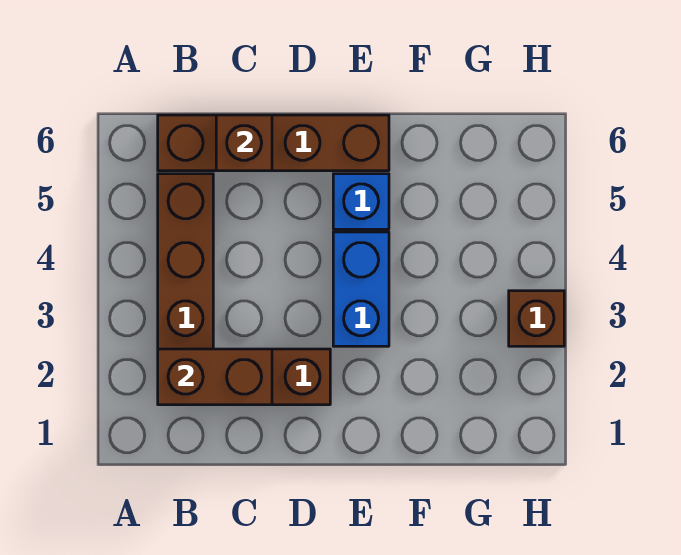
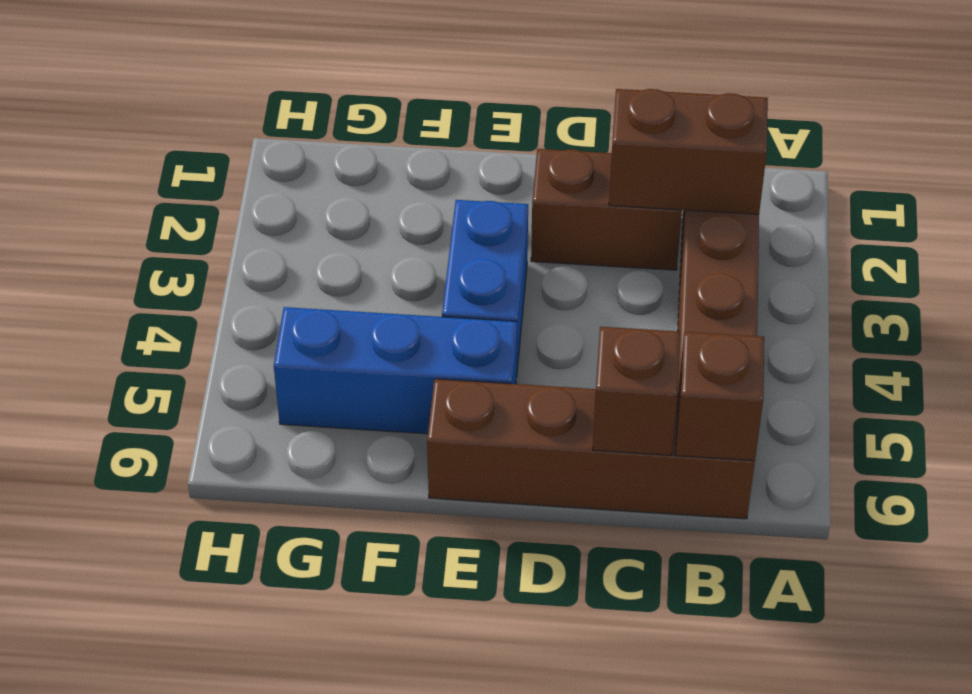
blue brick E5 level 1 -> blue brick E5:G5 level 1
brown brick H3 level 1 -> brown brick B6 level 2

